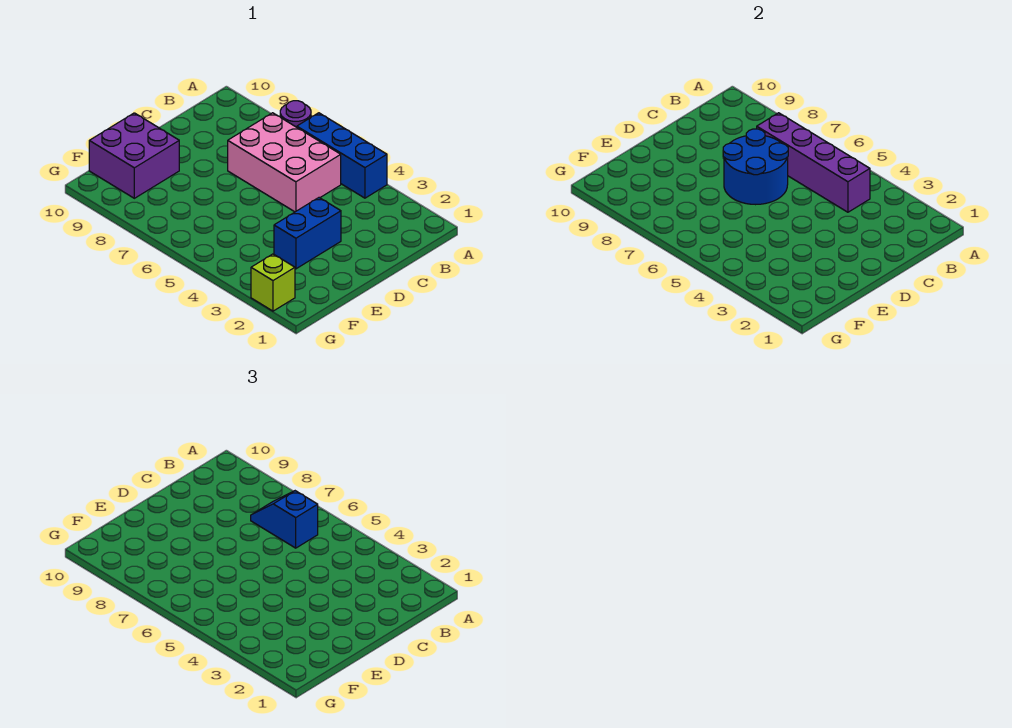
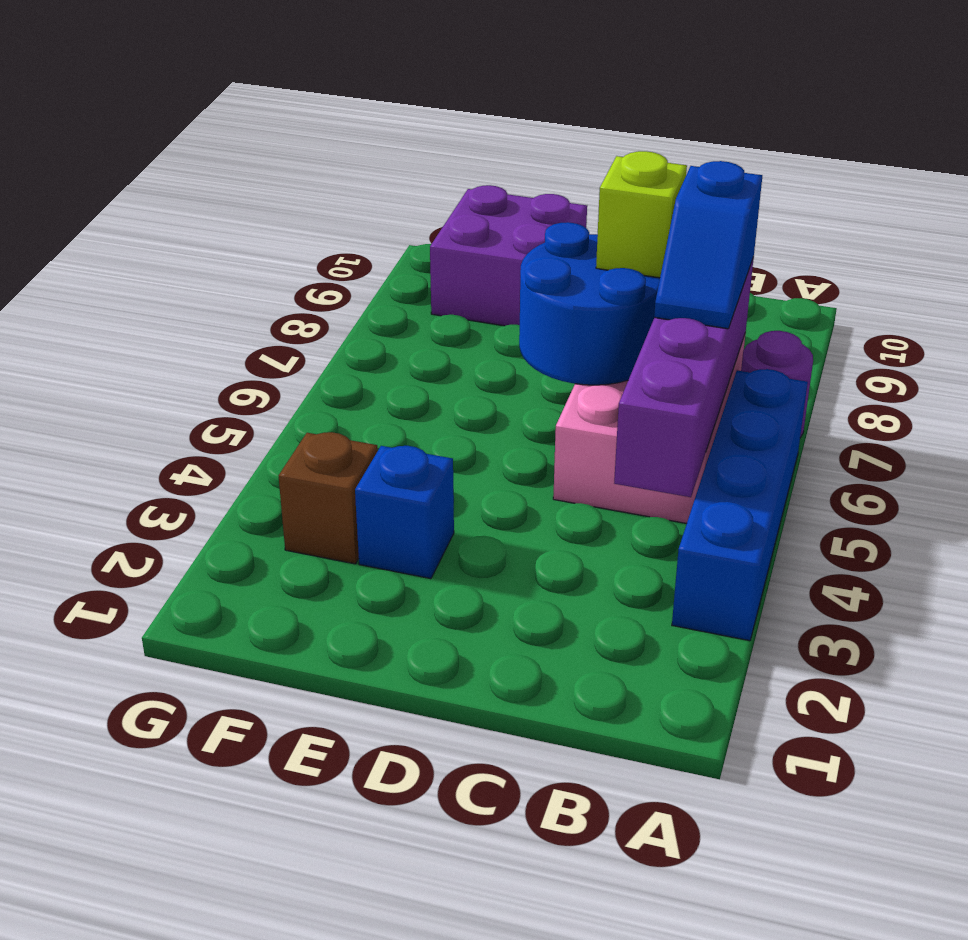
blue brick A4:A6 level 1 -> blue brick A3:A6 level 1
blue slope B6:B7 level 3 top 6 -> blue slope B6:B7 level 3 top 7
blue brick D3:E3 level 1 -> blue brick E3 level 1
none -> brown brick F3 level 1
lime brick G2 level 1 -> lime brick C7 level 3

